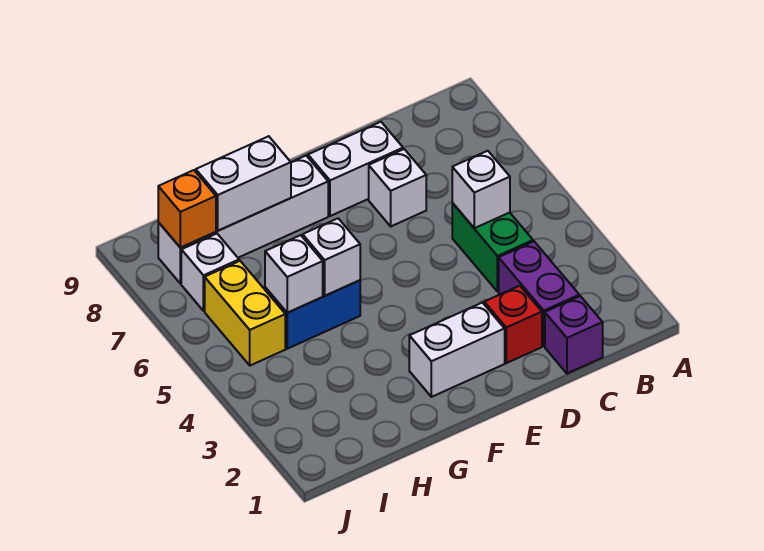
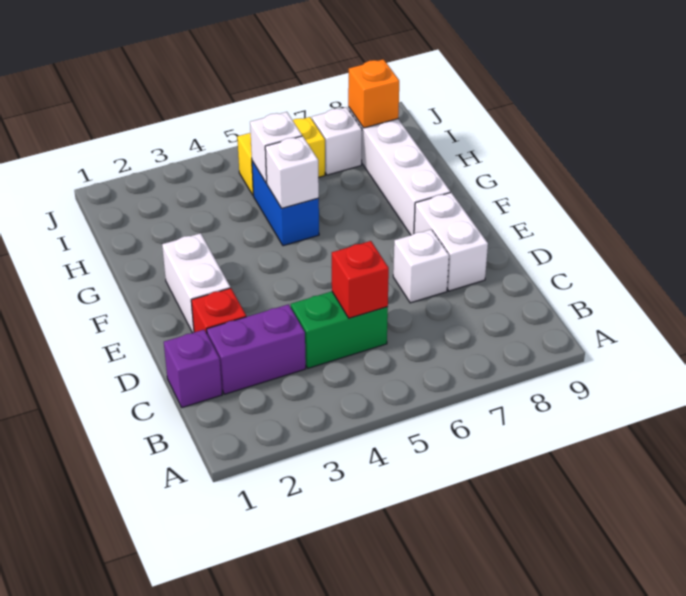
white brick C5 level 2 -> red brick C5 level 2
white brick G8:H8 level 2 -> none

